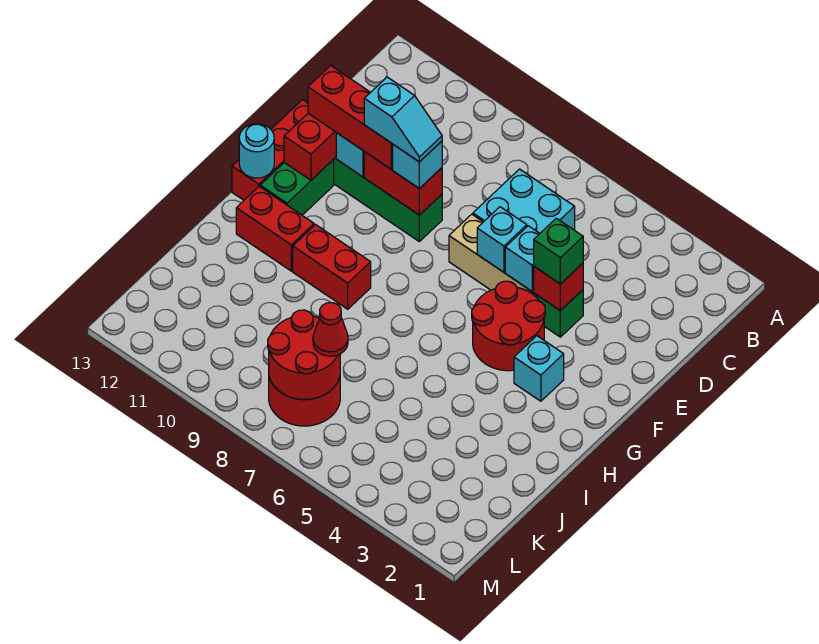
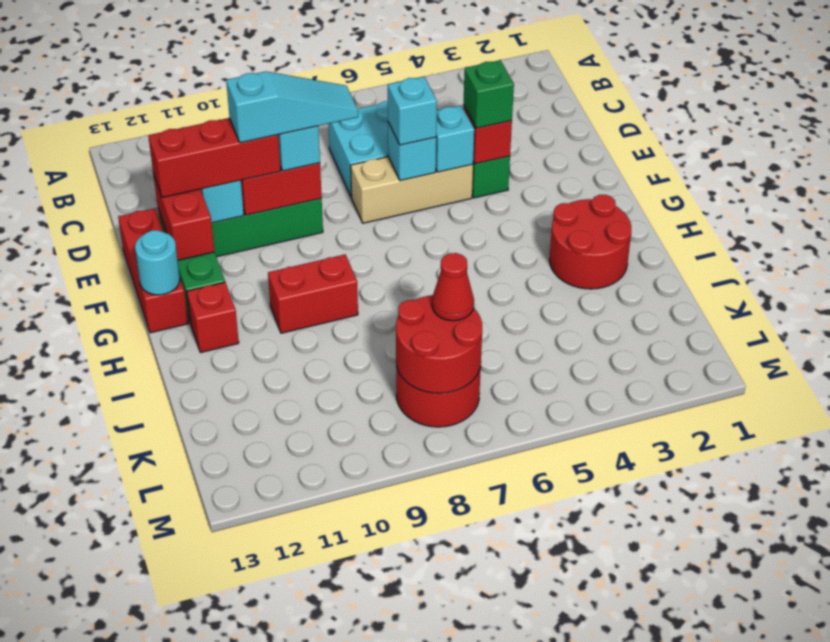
cyan slope E9:E10 level 4 top 10 -> cyan slope E8:E10 level 4 top 10
red round brick F4:G5 level 1 -> red round brick H2:I3 level 1
cyan brick G3 level 1 -> cyan brick E6 level 3
red brick H11:H12 level 1 -> red brick H12 level 1

